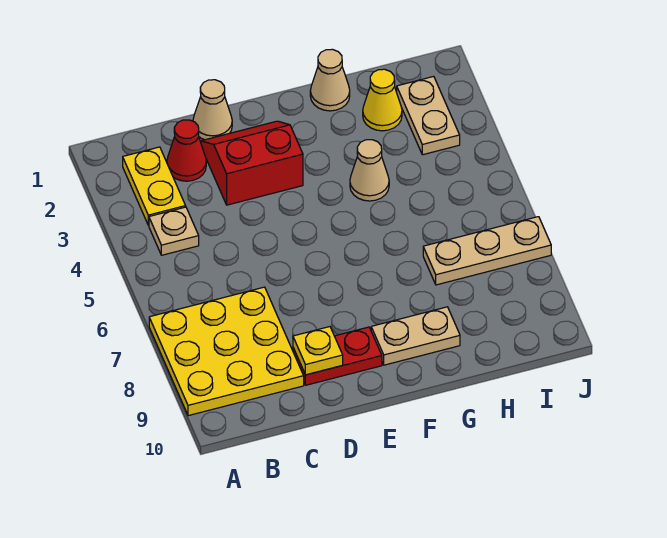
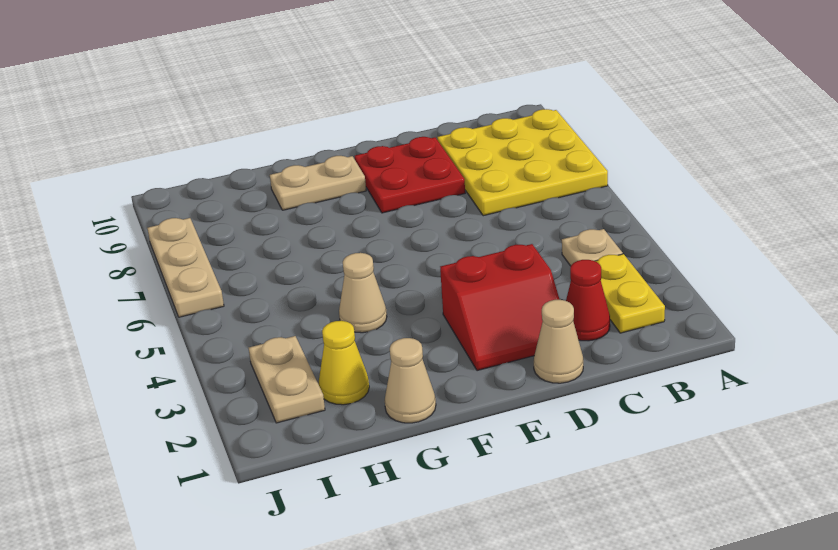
red plate D9:E9 level 1 -> red plate D8:E9 level 1
yellow plate D9 level 2 -> none
tan plate H7:J7 level 1 -> tan plate J6:J8 level 1

